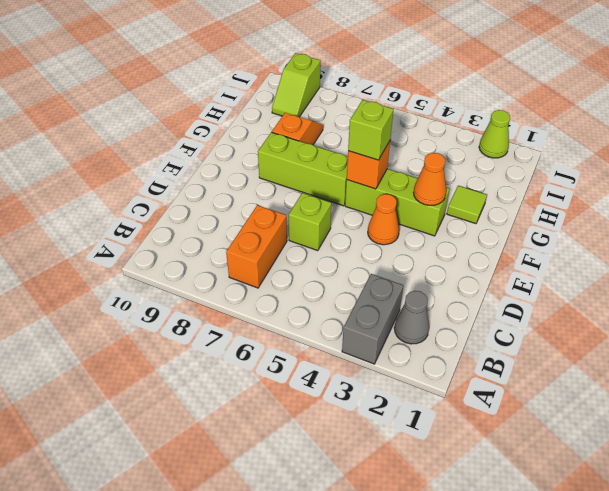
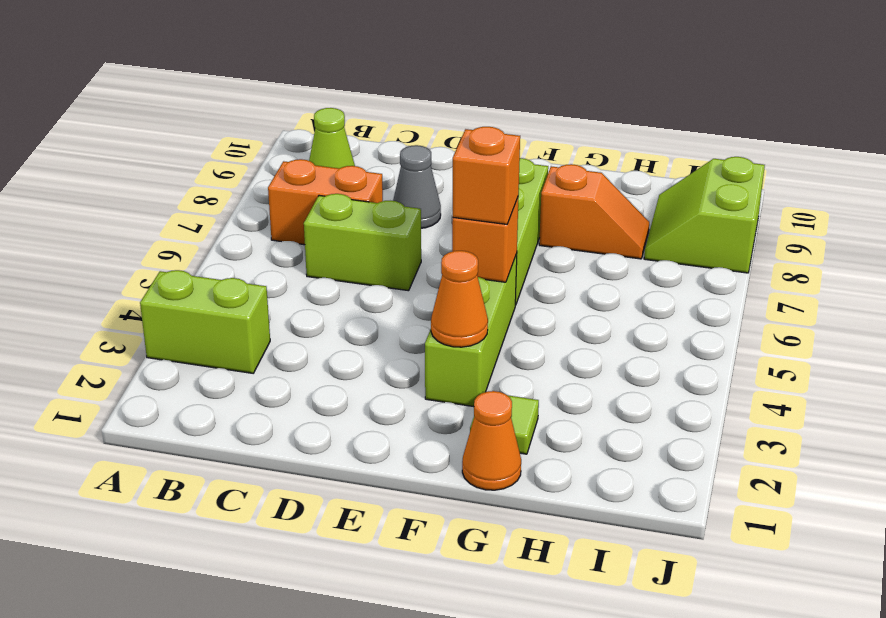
grey brick A3:B3 level 1 -> lime brick A3:B3 level 1
grey cone B2 level 1 -> grey cone D8 level 1
lime brick D6 level 1 -> lime brick C6:D6 level 1
orange cone E4 level 1 -> orange cone G1 level 1
lime brick F5 level 3 -> orange brick F5 level 3
lime slope I9:J9 level 1 top J -> lime slope I8:J9 level 1 top J
lime cone J2 level 1 -> lime cone B9 level 1

